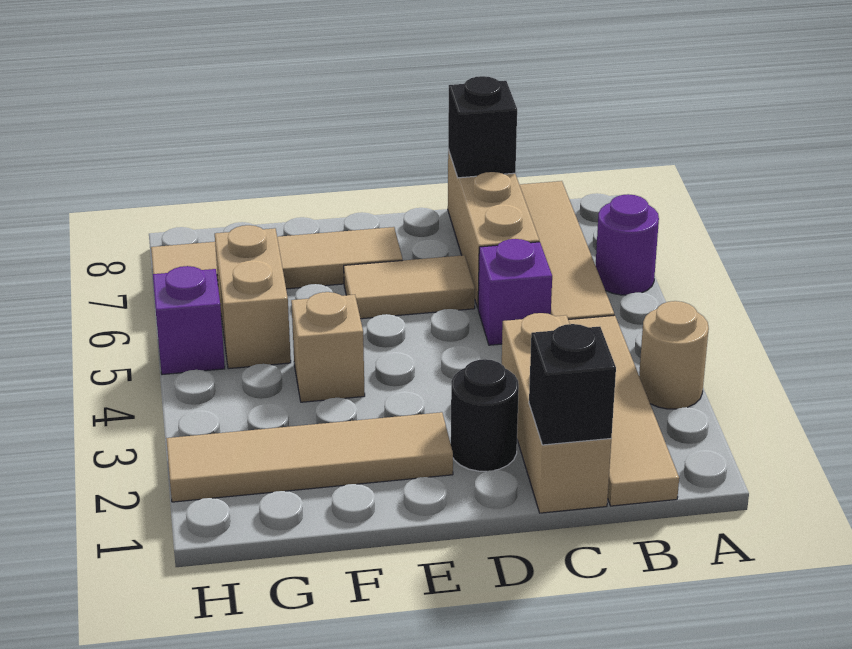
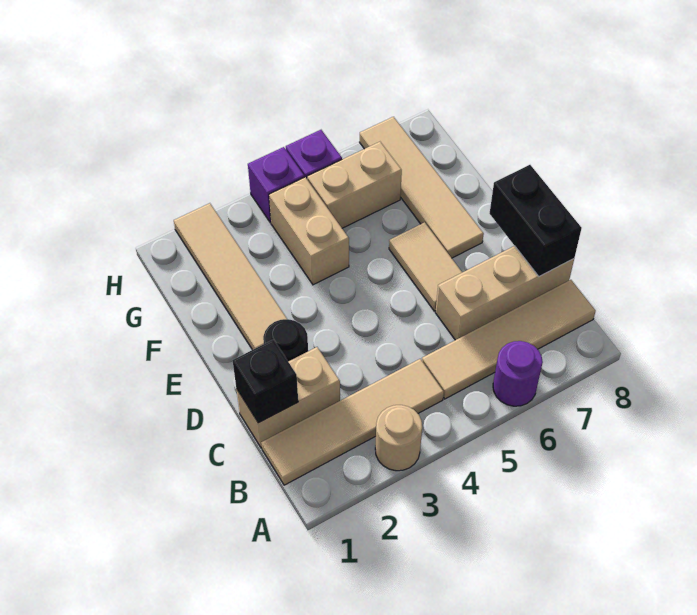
tan brick C1:C3 level 1 -> tan brick C1:C2 level 1
purple brick C5 level 1 -> purple brick H4 level 1
black brick C8 level 2 -> black brick C8:D8 level 2
tan brick F4 level 1 -> tan brick F4:G4 level 1

